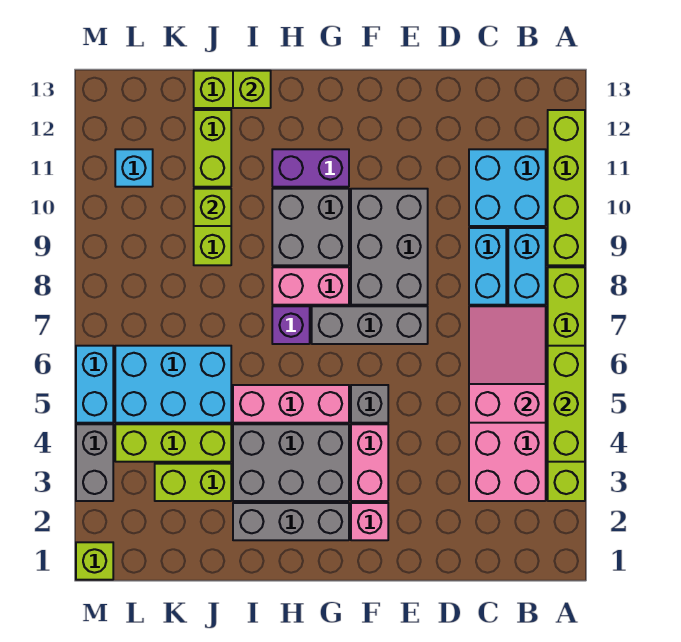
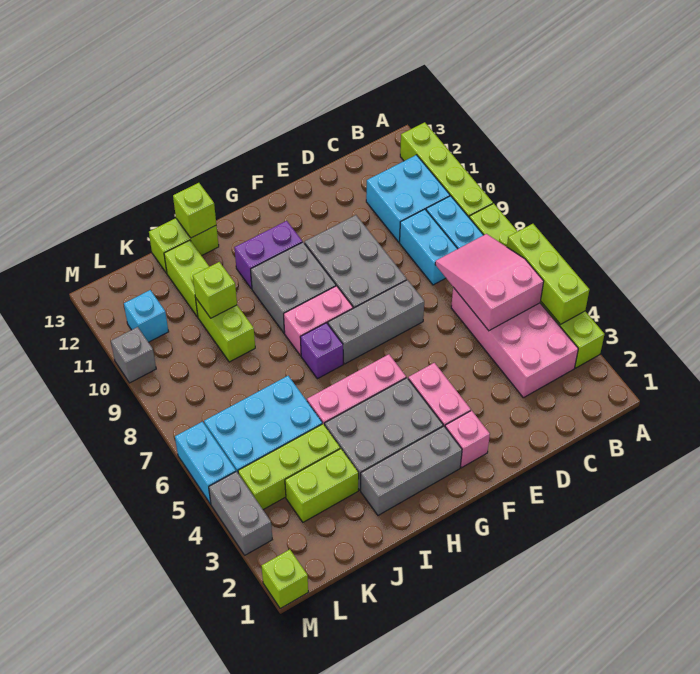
grey brick F5 level 1 -> grey brick M10 level 1

